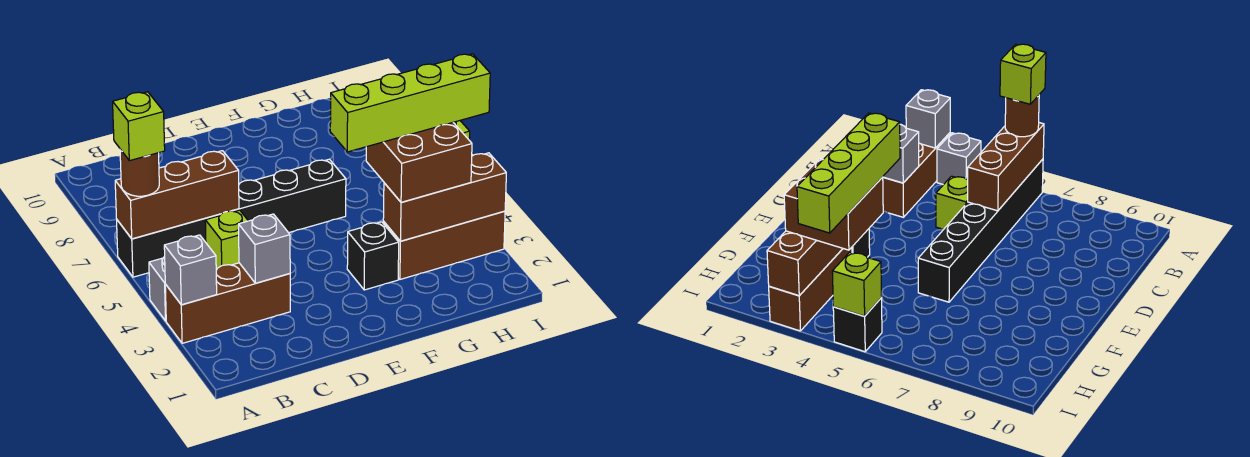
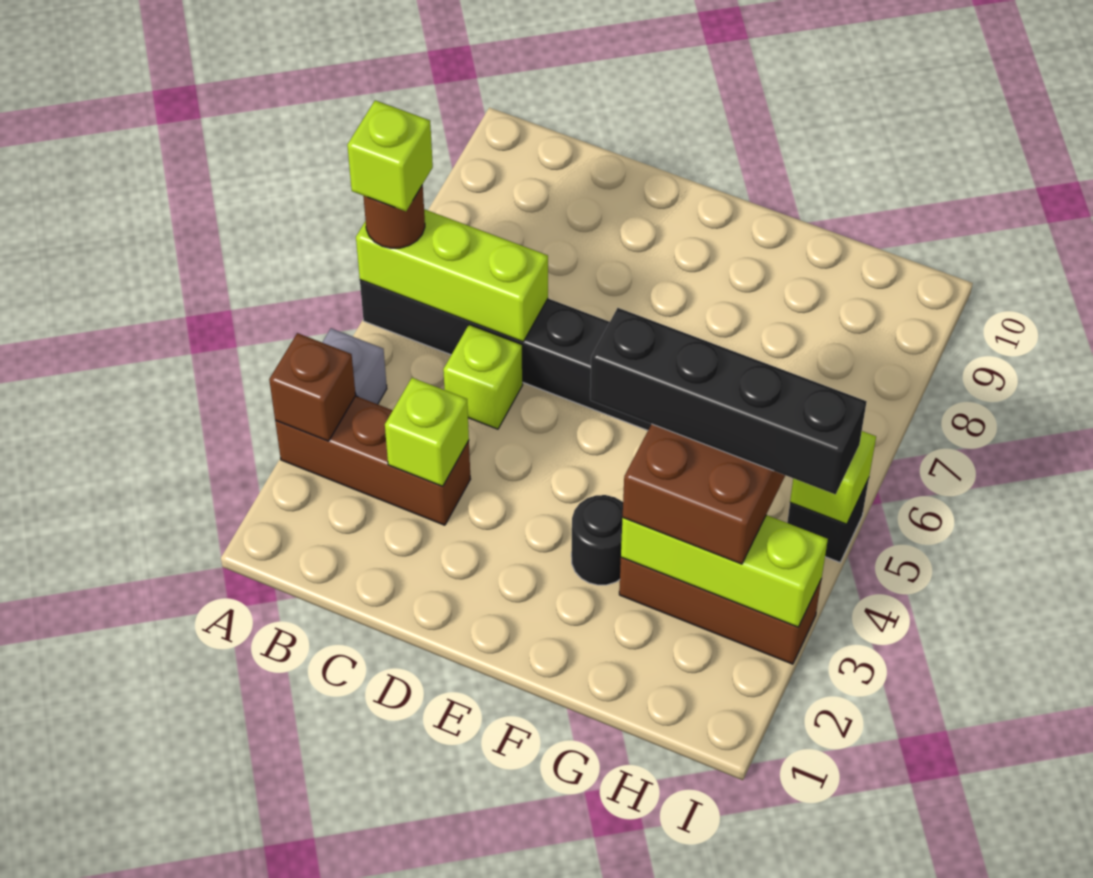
grey brick A3 level 2 -> brown brick A3 level 2
brown brick A6:C6 level 2 -> lime brick A6:C6 level 2
grey brick C3 level 2 -> lime brick C3 level 2
black brick F3 level 1 -> black round brick F3 level 1
lime brick F4:I4 level 4 -> black brick F4:I4 level 4
brown brick G3:I3 level 2 -> lime brick G3:I3 level 2

